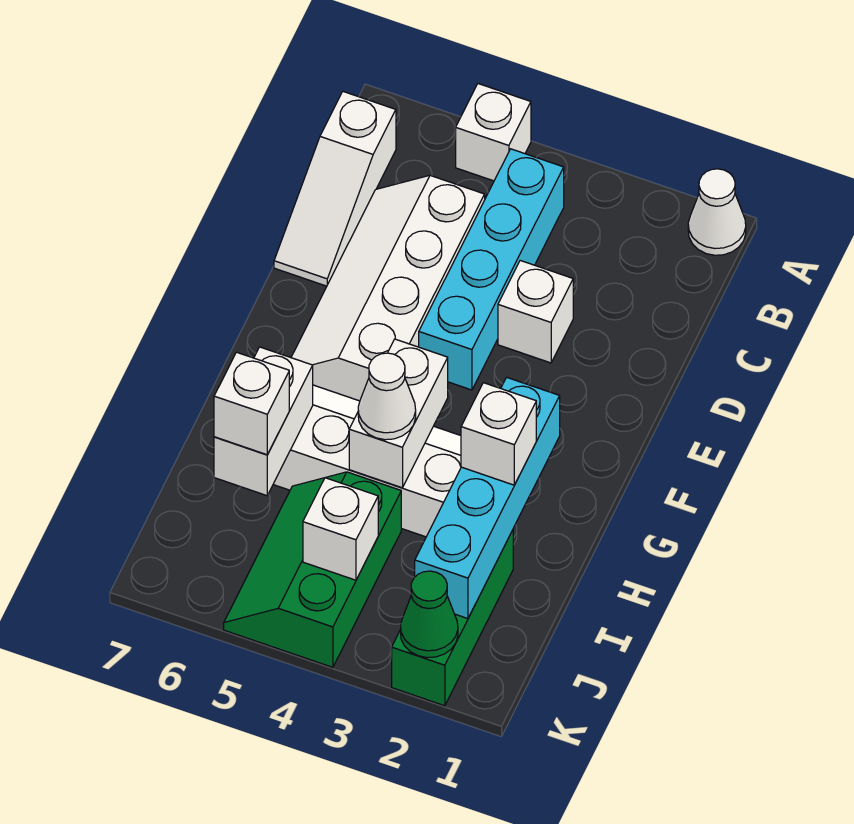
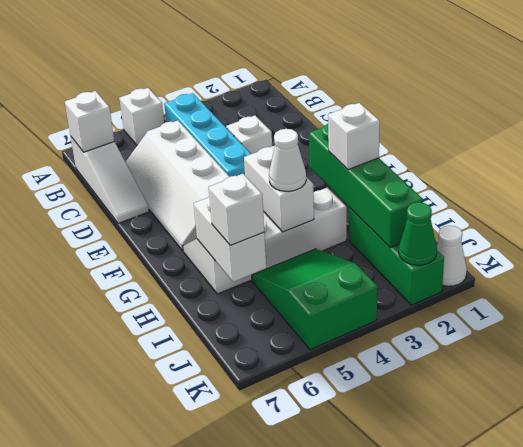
white cone A1 level 1 -> white cone K1 level 1
cyan brick G2:J2 level 2 -> green brick G2:J2 level 2
green slope I4:K5 level 1 top 4 -> green slope I4:K5 level 1 top K
white brick J4 level 2 -> white brick B7 level 2

